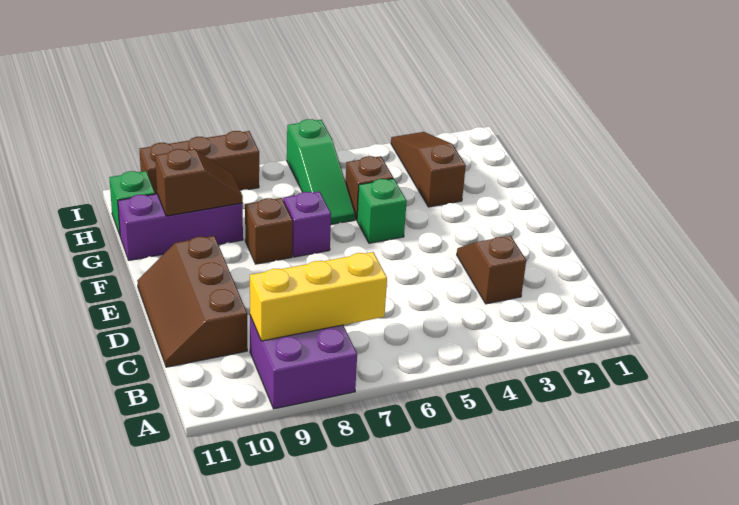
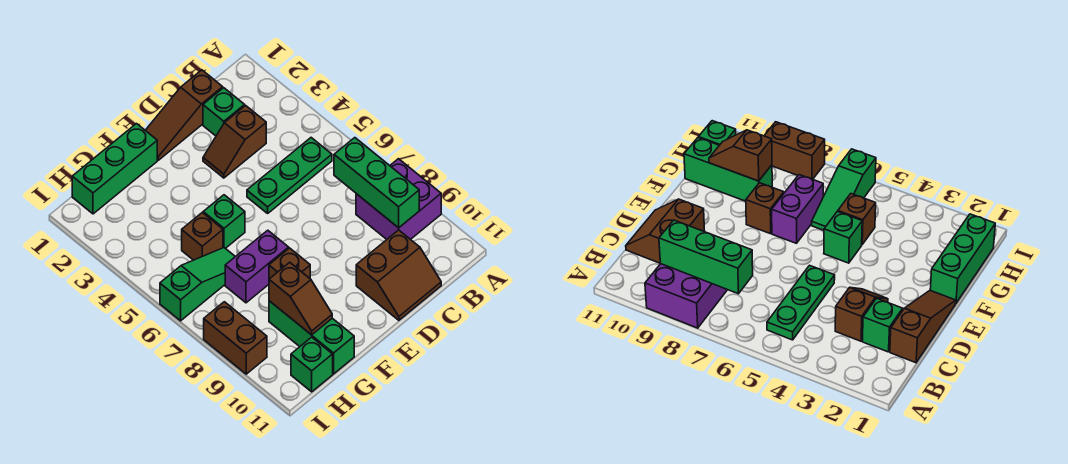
none -> green plate B5:D5 level 1
yellow brick B7:B9 level 2 -> green brick B7:B9 level 2
none -> green brick C2 level 1
brown slope C10:E11 level 1 top 10 -> brown slope C10:D11 level 1 top 10
none -> green brick F1:H1 level 1
purple brick F7 level 1 -> purple brick F7:G7 level 1
brown slope G3:I3 level 1 top G -> brown slope C1:E1 level 1 top C
purple brick G9:G11 level 1 -> green brick G9:G11 level 1
brown slope G9:G10 level 2 top 10 -> brown slope G9:G10 level 2 top 9
brown brick I8:I10 level 1 -> brown brick I8:I9 level 1

